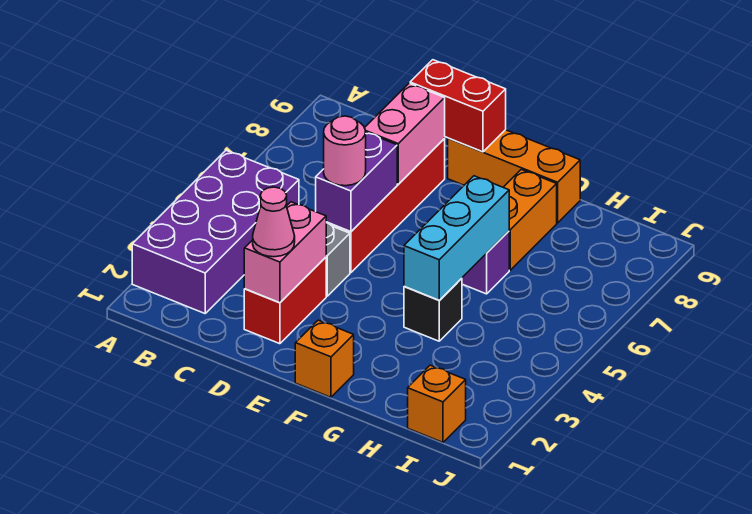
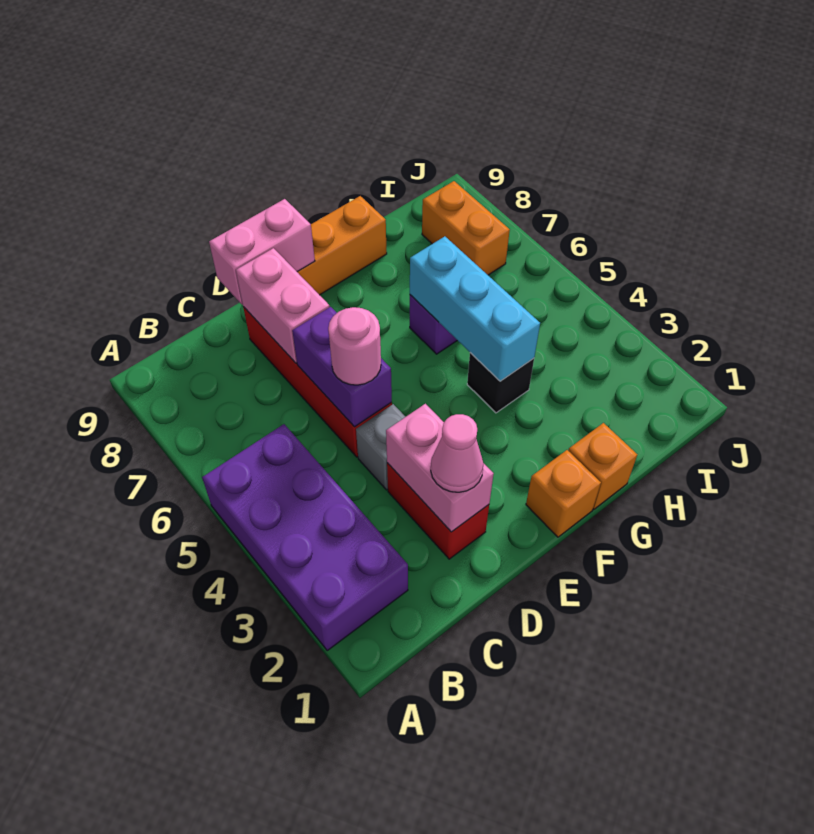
red brick D9:E9 level 2 -> pink brick D9:E9 level 2
orange brick G7:G8 level 1 -> orange brick I7:I8 level 1
orange brick I1 level 1 -> orange brick G1 level 1

